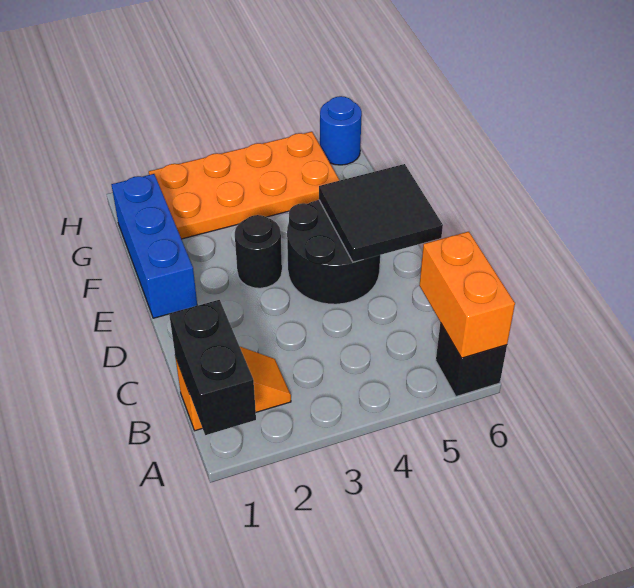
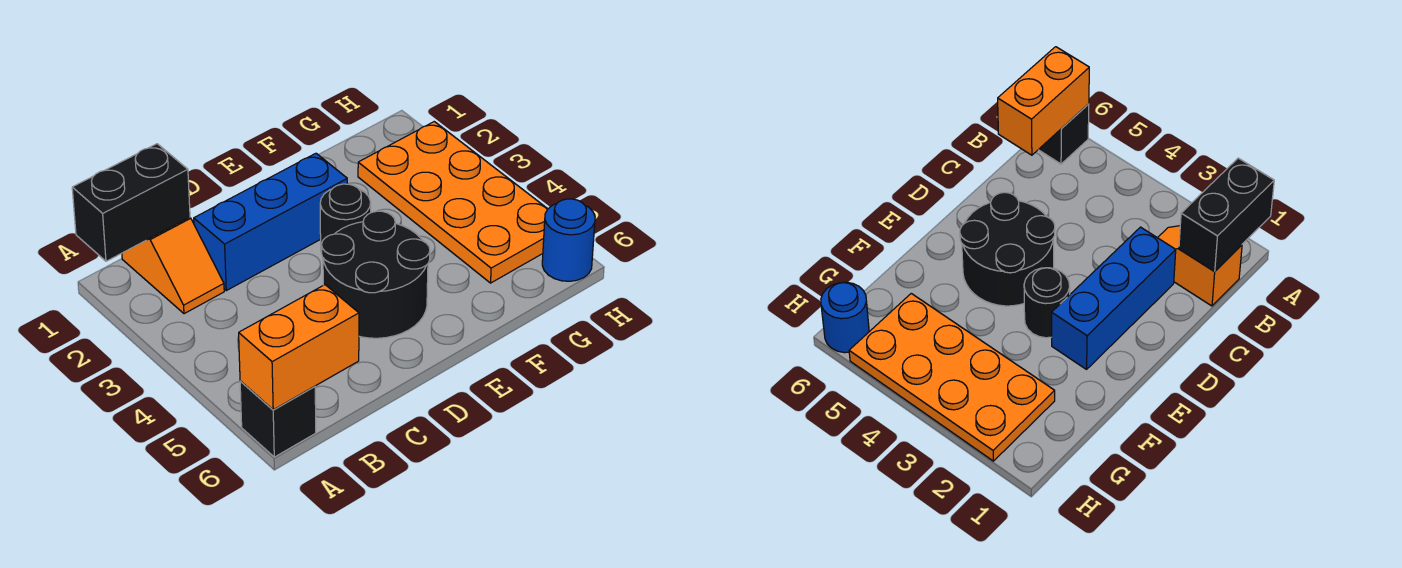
black tile D5:E6 level 2 -> none
blue brick E1:G1 level 1 -> blue brick C2:E2 level 1

